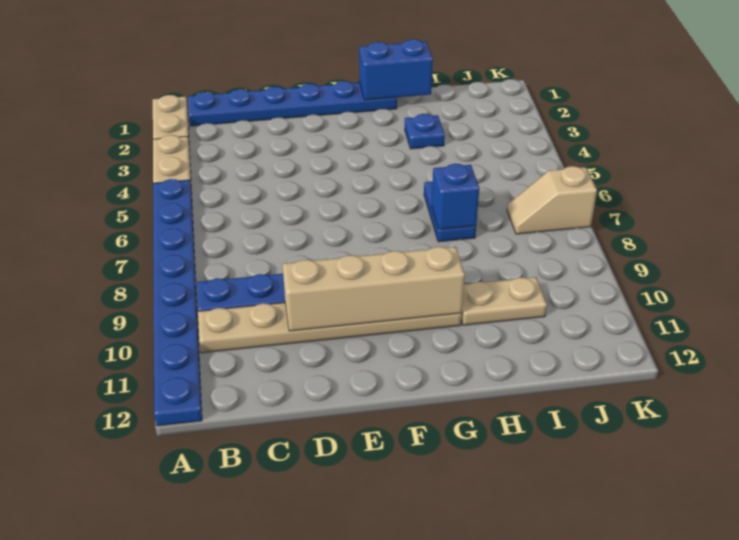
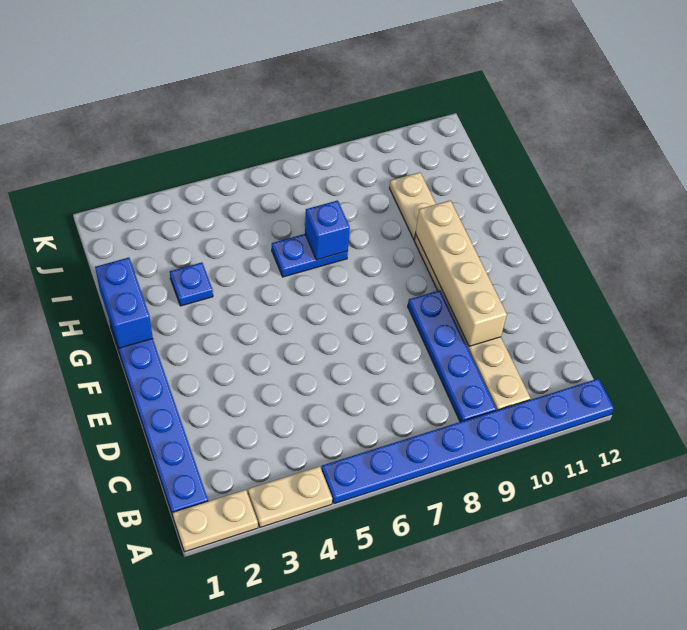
tan slope J7:K7 level 1 top K -> none

